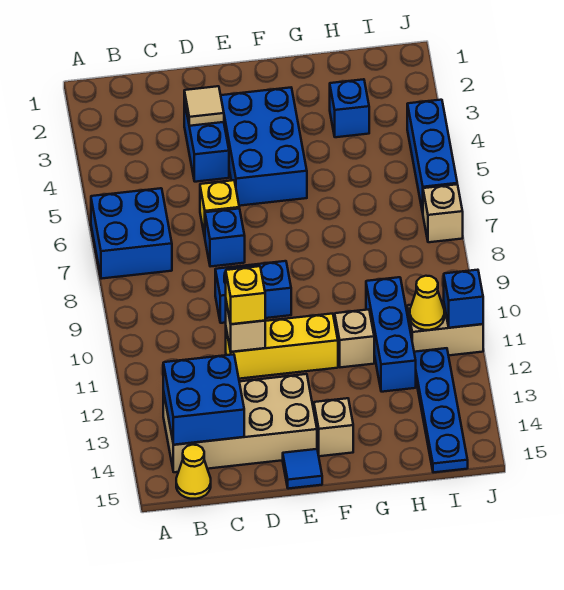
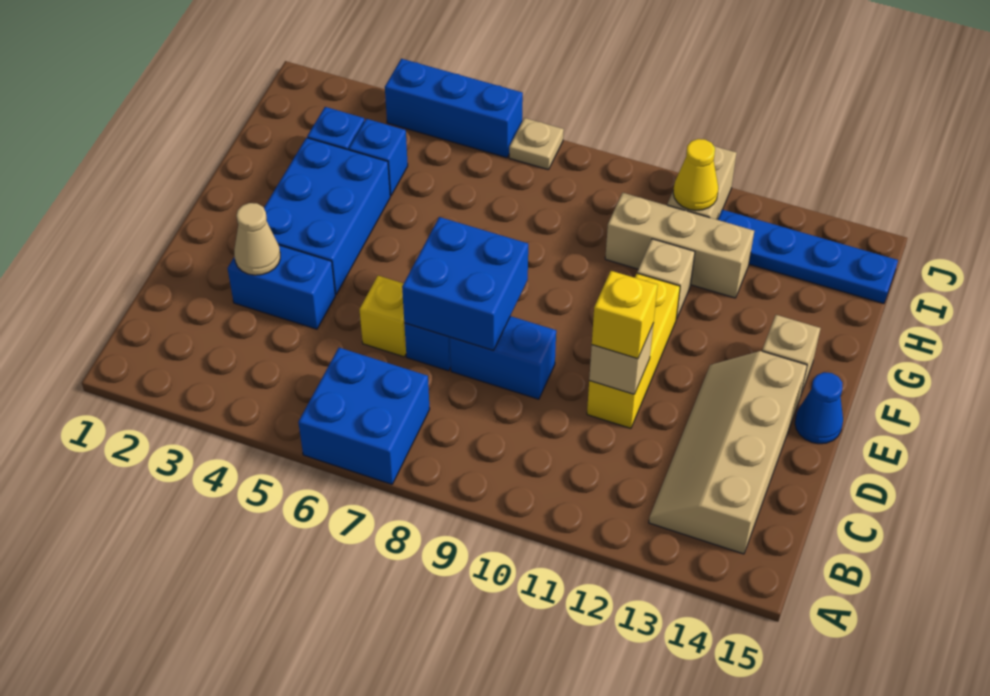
tan brick B13:E14 level 1 -> tan slope B13:E14 level 1 top 14
blue brick B13:C14 level 2 -> blue brick D7:E8 level 2
yellow cone B15 level 1 -> none
tan tile D3 level 2 -> tan cone D3 level 2
blue brick D9:E9 level 1 -> blue brick D8:D9 level 1
blue brick E3:F5 level 1 -> blue brick E3:G4 level 1
blue tile E15 level 1 -> blue cone E15 level 1
blue brick H10:H12 level 1 -> tan brick H10:H12 level 1
tan brick J7 level 1 -> tan plate J7 level 1
blue brick J11 level 2 -> blue brick H4 level 1

